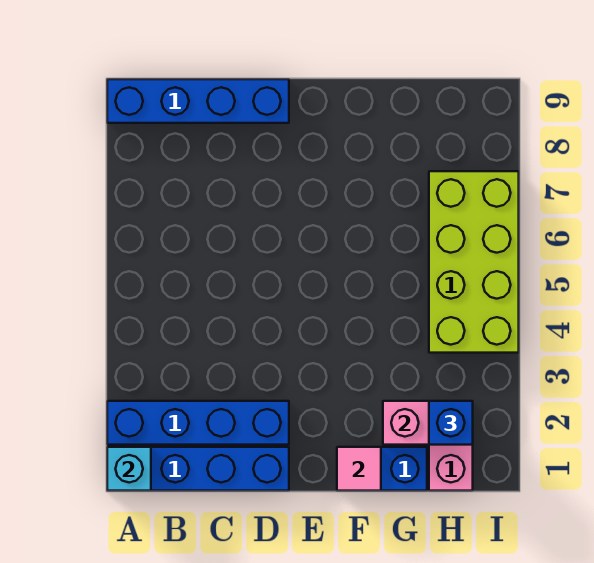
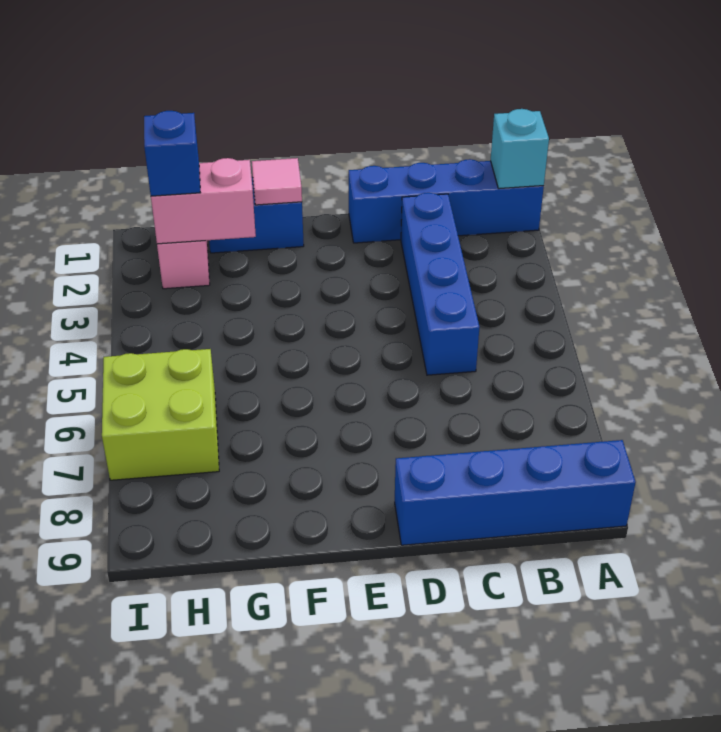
blue brick A2:D2 level 1 -> blue brick C2:C5 level 1
lime brick H4:I7 level 1 -> lime brick H6:I7 level 1

